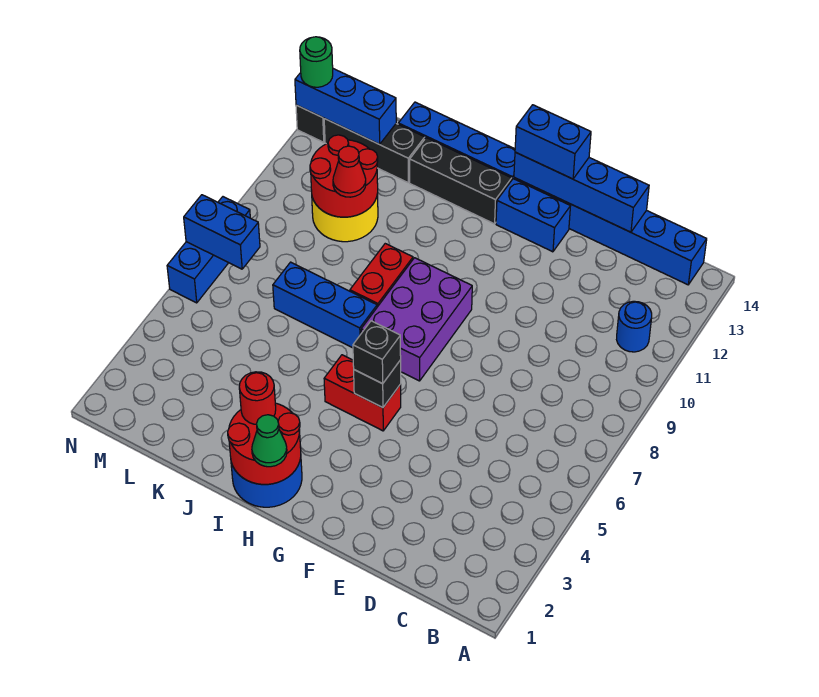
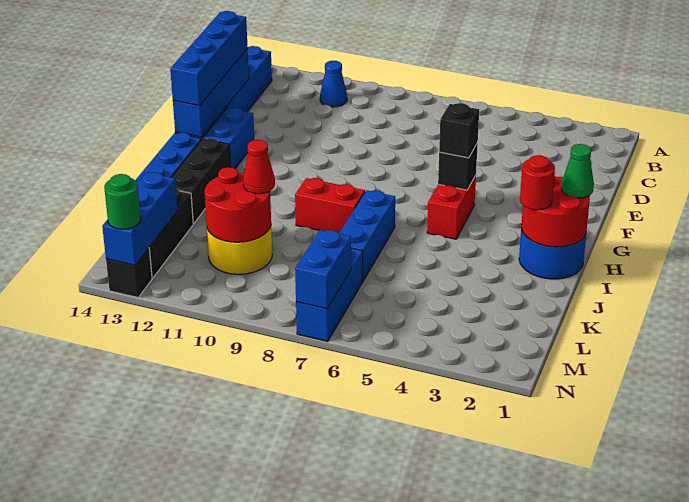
blue round brick B11 level 1 -> blue cone B11 level 1
blue brick F14:G14 level 3 -> blue brick D14:G14 level 3
purple brick G7:H9 level 1 -> none
blue brick N6:N8 level 1 -> blue brick L7:N7 level 1

